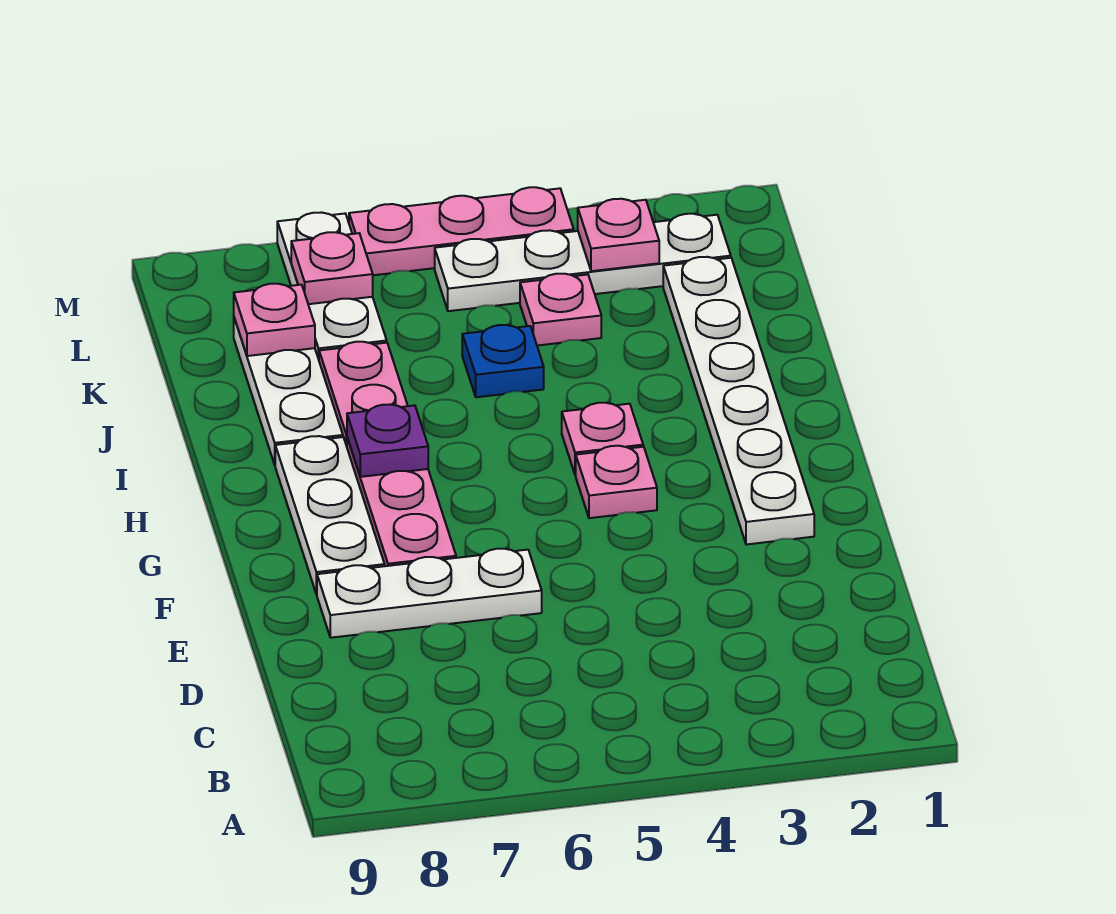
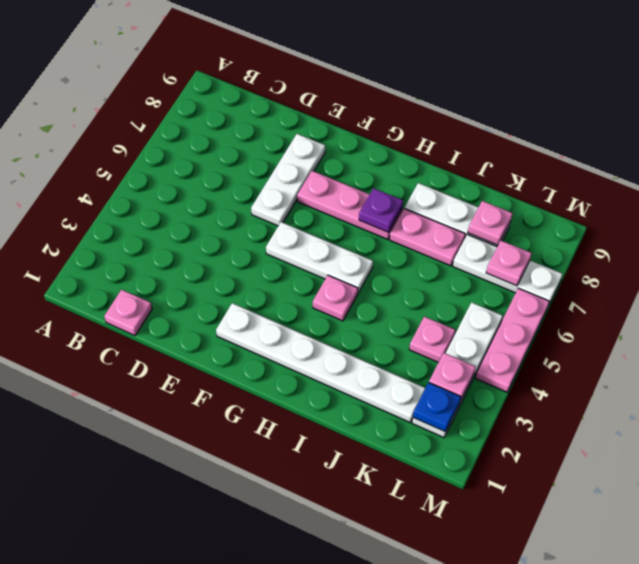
white plate F8:H8 level 1 -> white plate F5:H5 level 1
pink plate G4 level 1 -> pink plate C1 level 1
blue plate J5 level 1 -> blue plate L2 level 2

